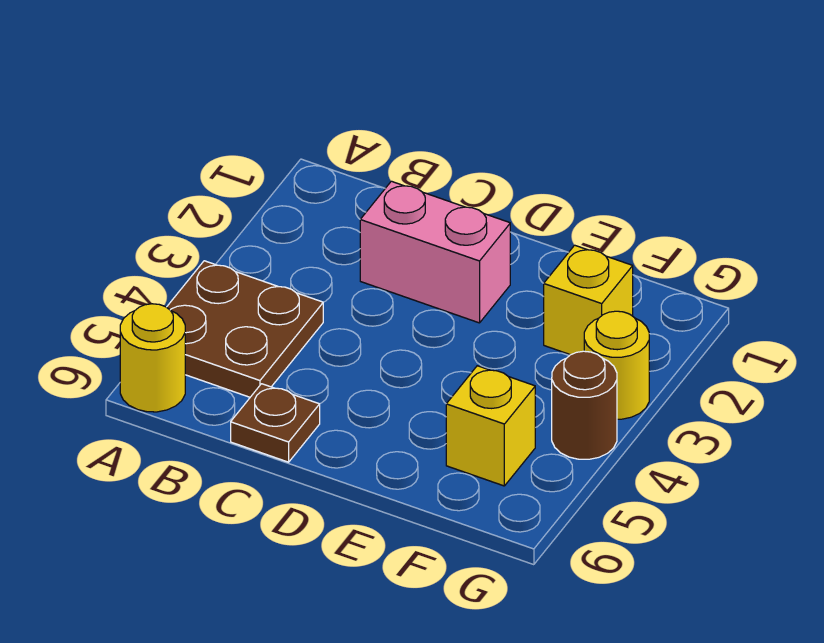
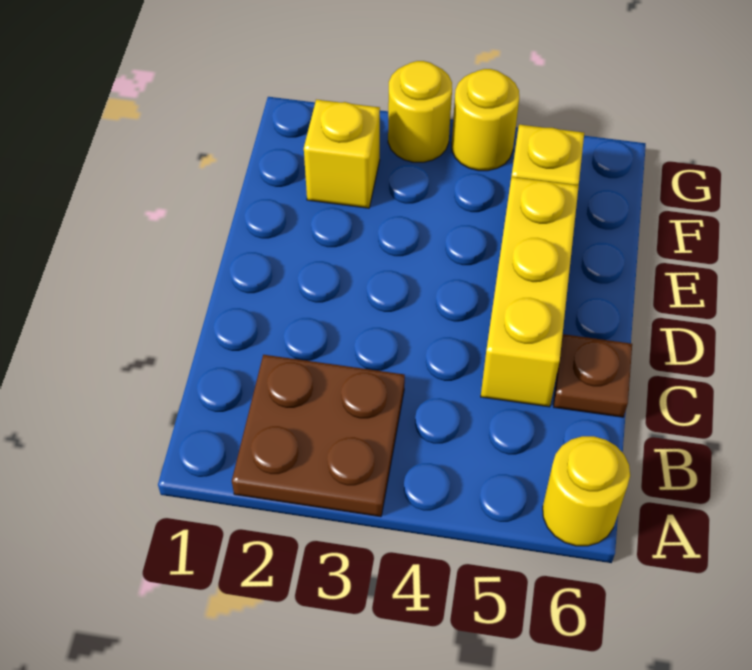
brown plate A4:B5 level 1 -> brown plate A2:B3 level 1
pink brick C2:D2 level 1 -> none
none -> yellow brick C5:E5 level 1
brown round brick G4 level 1 -> yellow round brick G4 level 1

